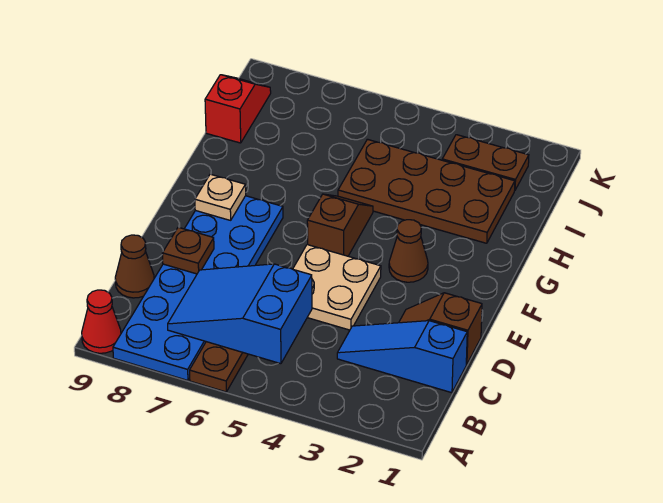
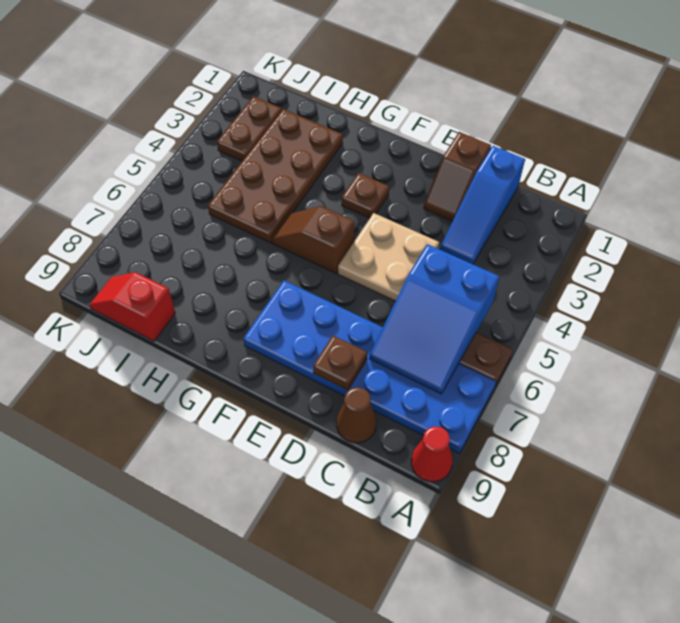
brown cone F3 level 1 -> brown plate F3 level 1
tan plate F8 level 2 -> none

